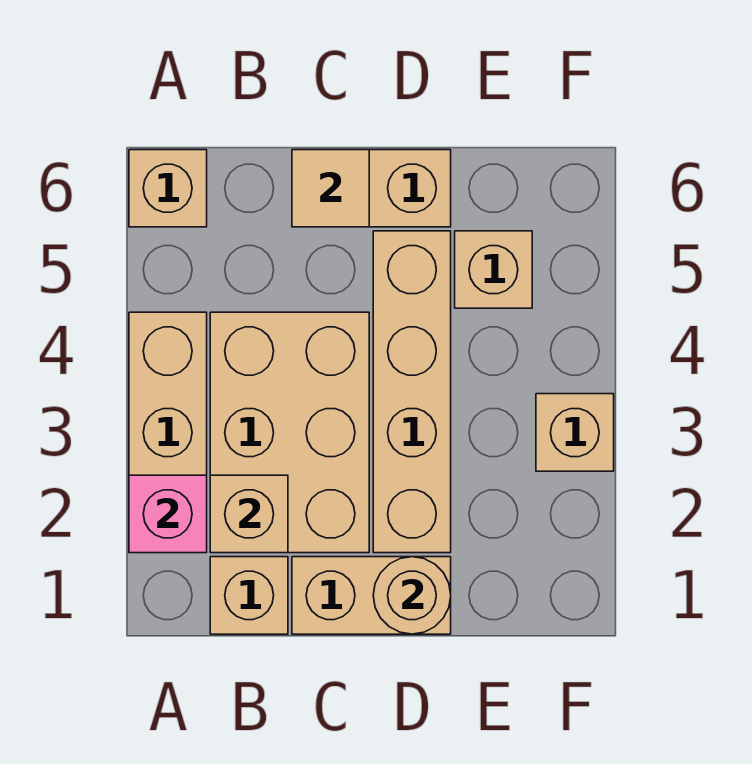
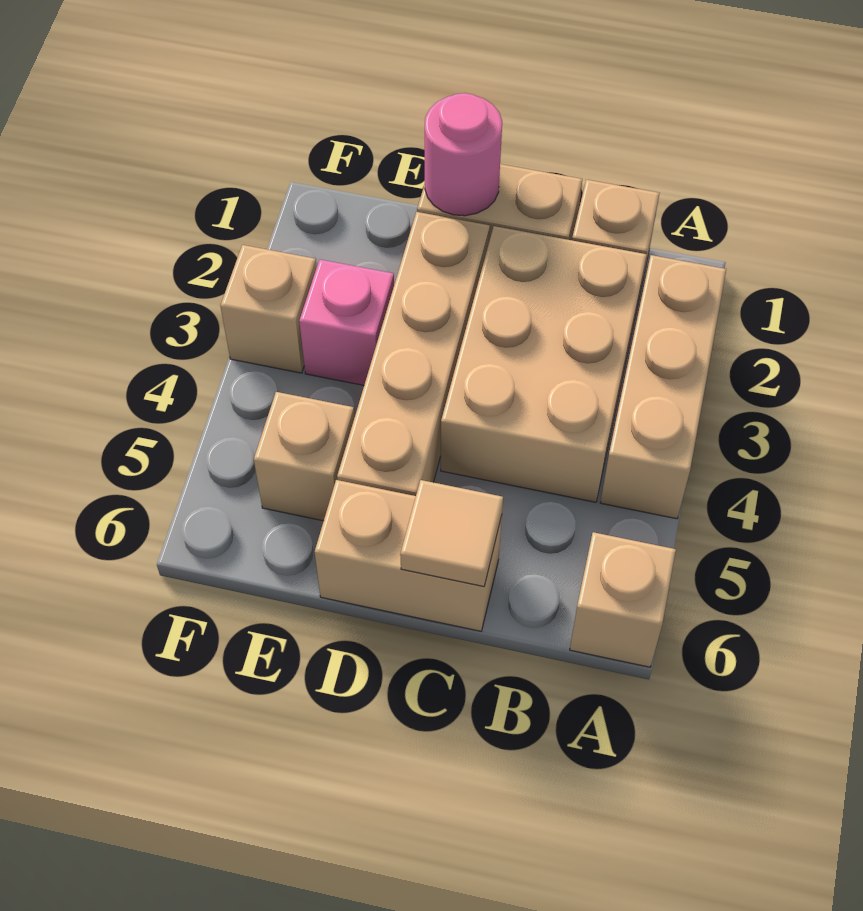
pink brick A2 level 2 -> pink brick E3 level 1
tan brick B2 level 2 -> none
tan round brick D1 level 2 -> pink round brick D1 level 2

